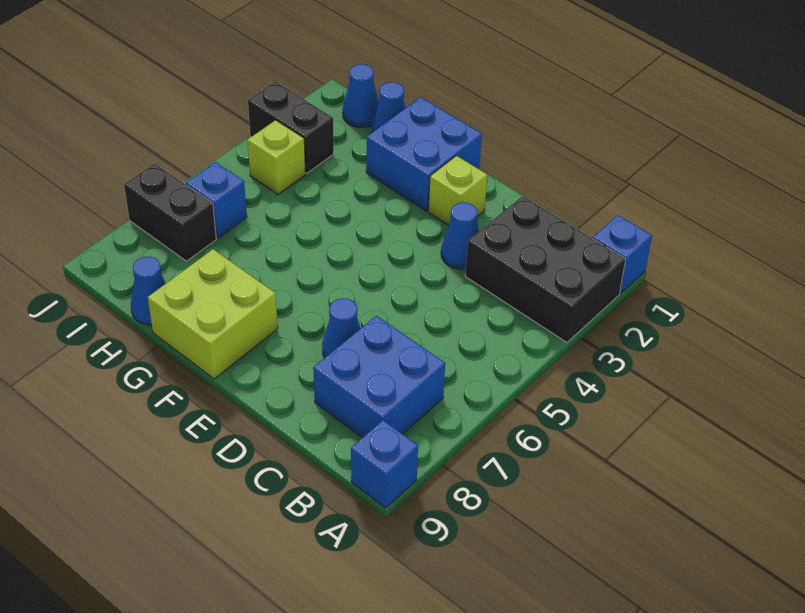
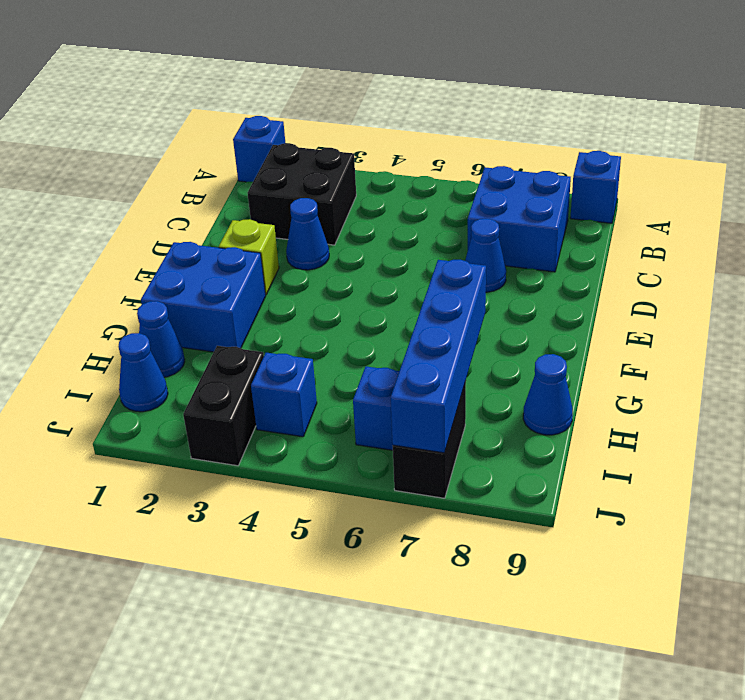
black brick A2:C3 level 1 -> black brick B2:C3 level 1
lime brick F8:G9 level 1 -> none
none -> blue brick G7:J7 level 2
lime brick I4 level 1 -> blue brick I4 level 1

